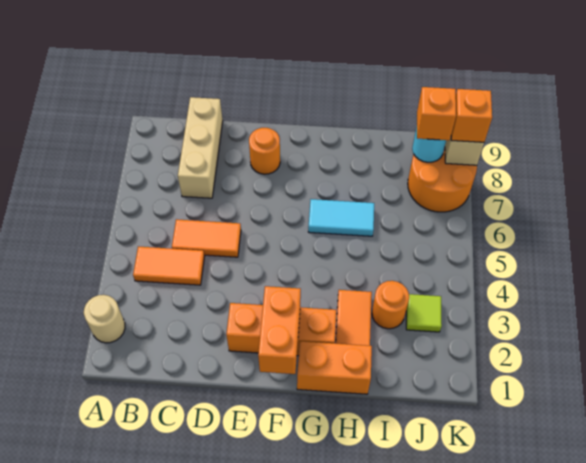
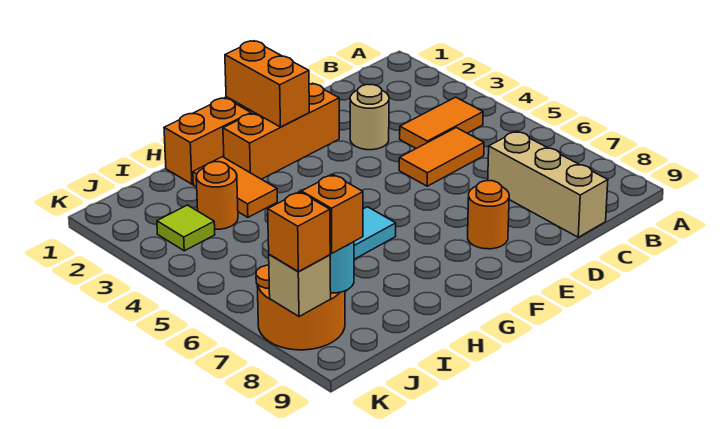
tan round brick A2 level 1 -> tan round brick D3 level 1

